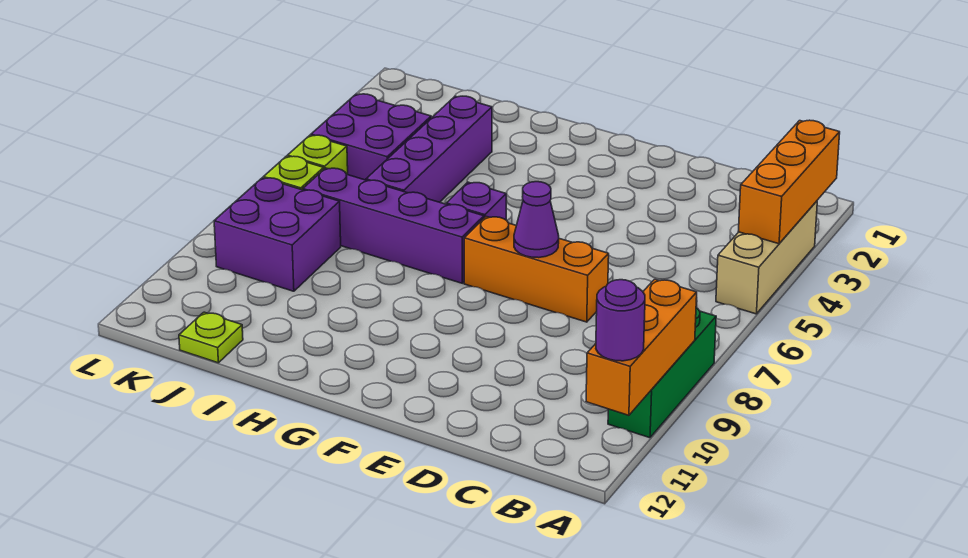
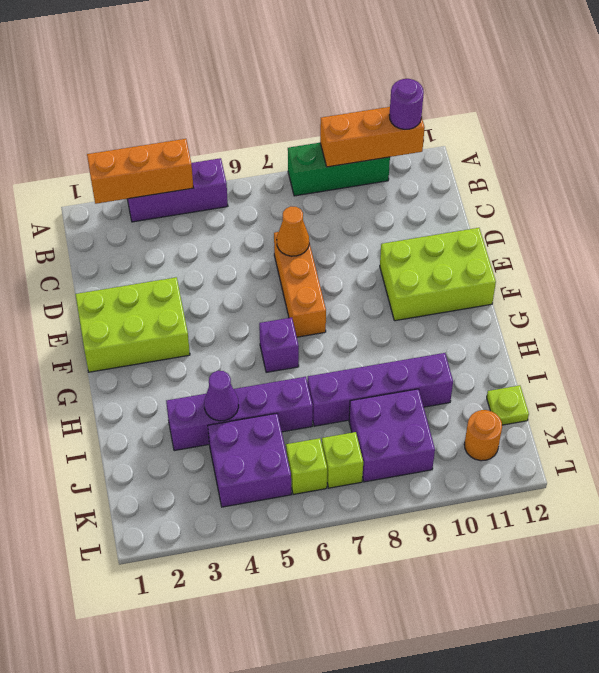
tan brick A3:A5 level 1 -> purple brick A3:A5 level 1
none -> orange cone D7 level 2
none -> lime brick E1:F3 level 1
purple cone E7 level 2 -> purple cone I4 level 2
none -> lime brick E10:F12 level 1
purple brick G7:J7 level 1 -> purple brick I7:I10 level 1
none -> orange round brick K11 level 1

